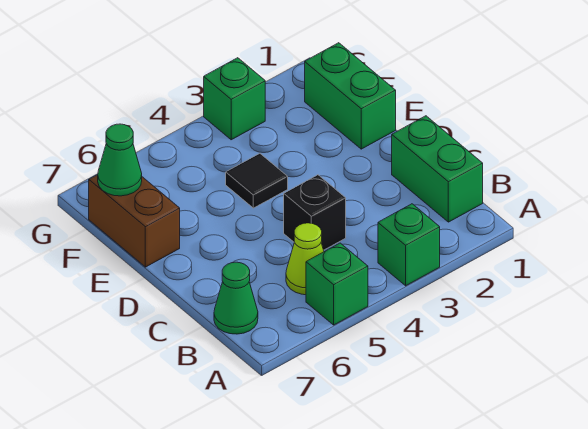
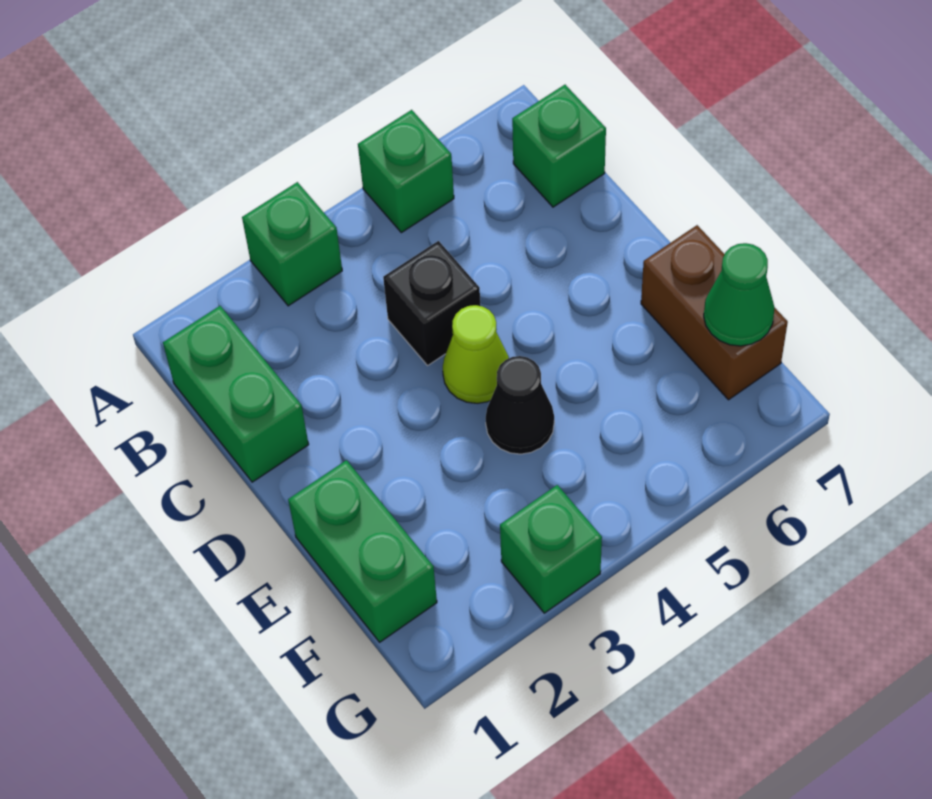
lime cone B5 level 1 -> lime cone D4 level 1
green cone B7 level 1 -> green brick B7 level 1
black tile E4 level 1 -> black cone E4 level 1

